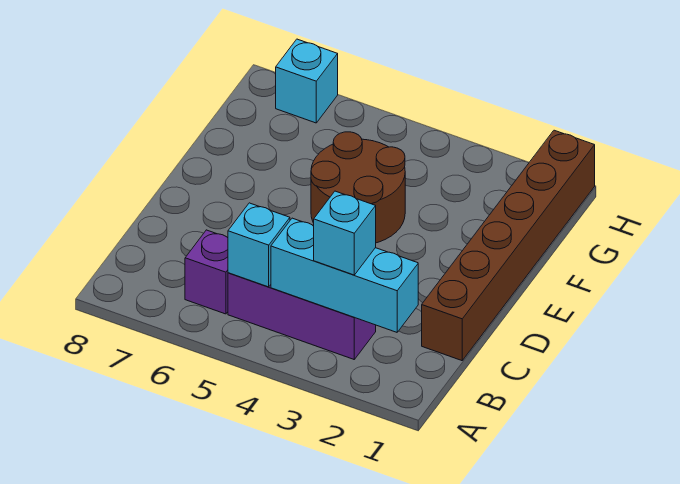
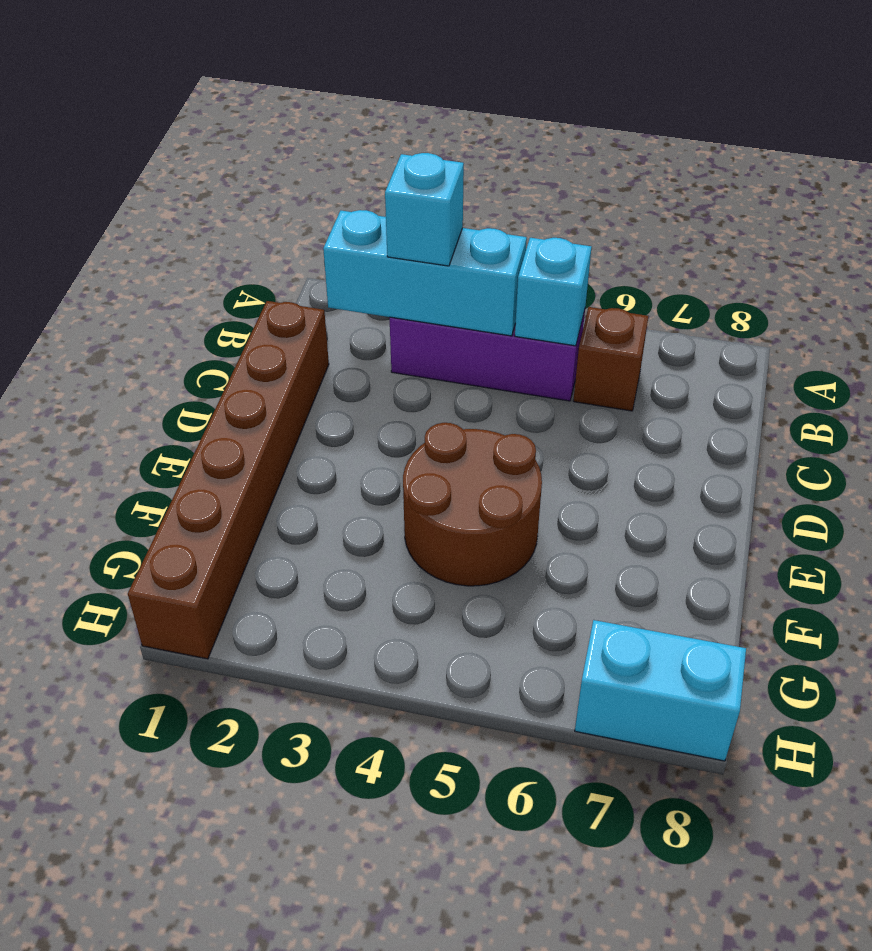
purple brick B6 level 1 -> brown brick B6 level 1
cyan brick H7 level 1 -> cyan brick H7:H8 level 1

